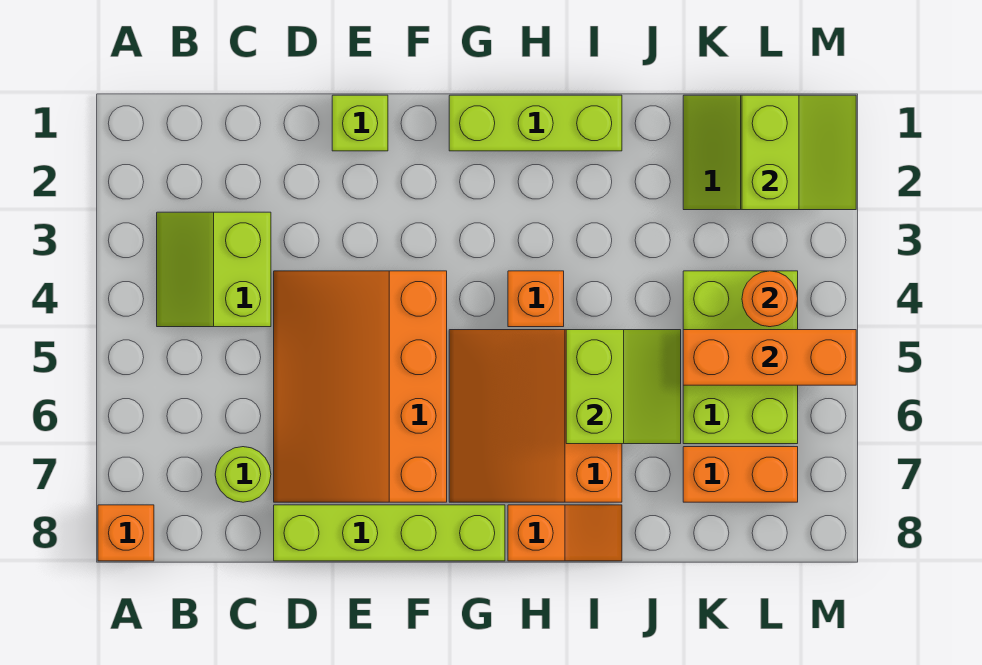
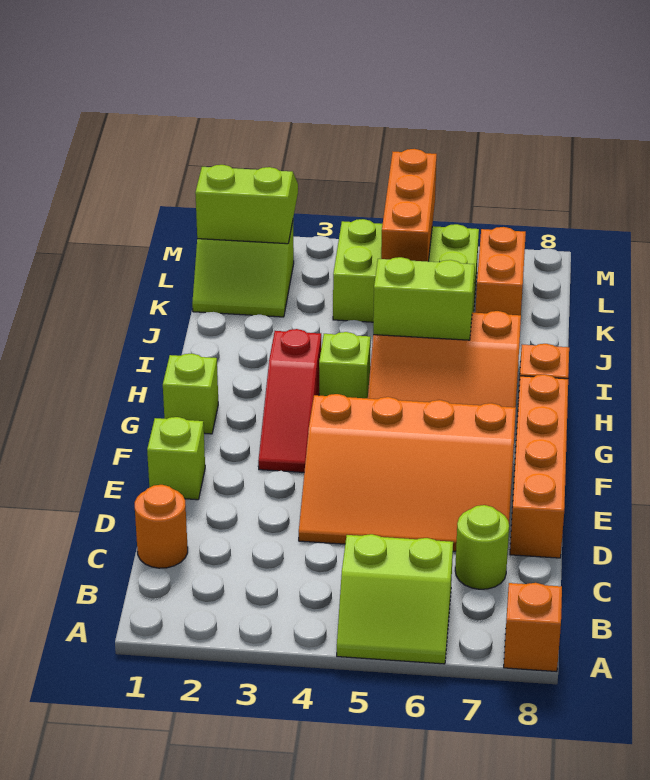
lime slope B3:C4 level 1 top C -> lime slope A5:B6 level 1 top B
lime brick D8:G8 level 1 -> orange brick D8:G8 level 1
none -> red slope F3:H3 level 1 top H
lime brick G1:I1 level 1 -> lime brick G1 level 1
orange brick H4 level 1 -> lime brick H4 level 1
orange round brick L4 level 2 -> orange round brick C1 level 1

